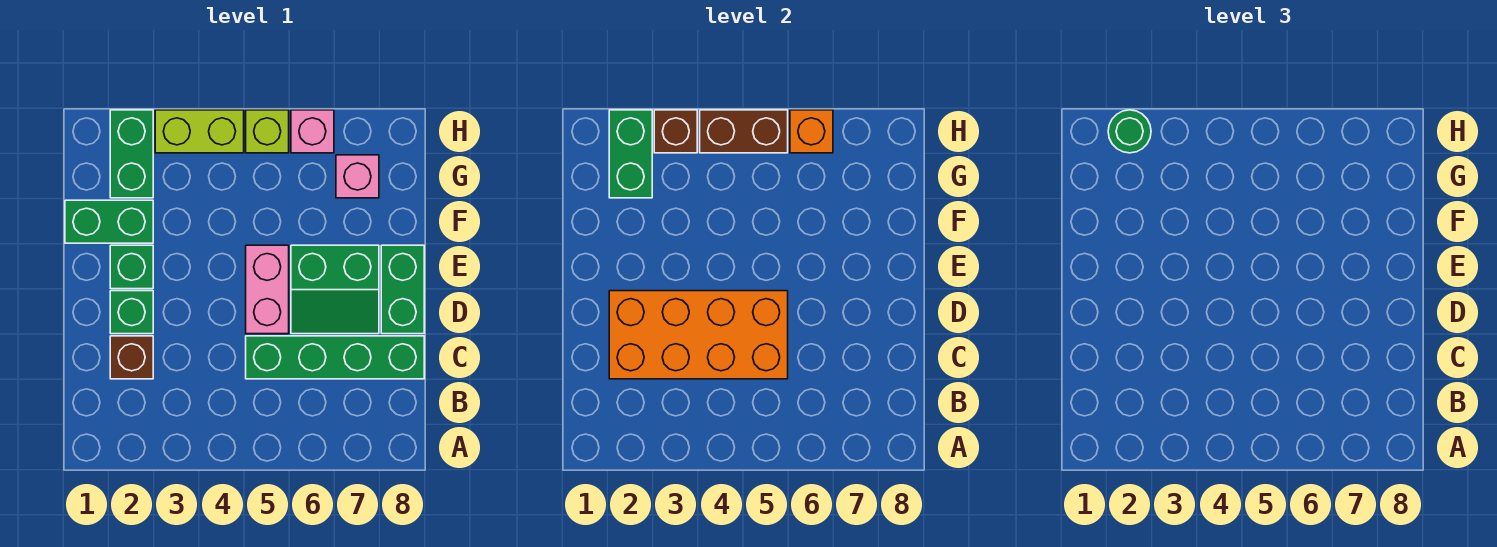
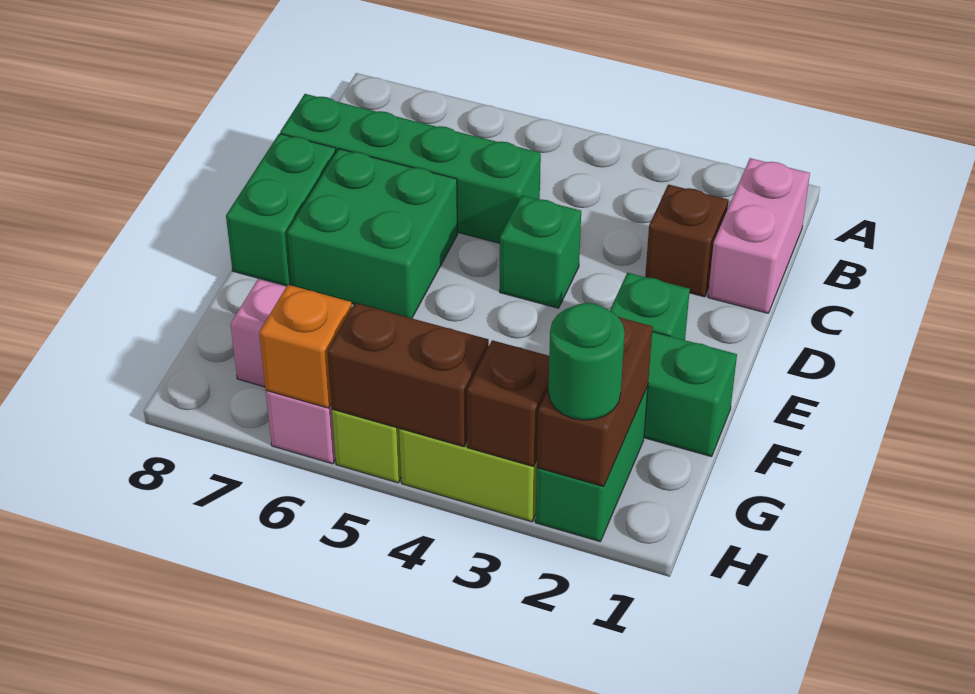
orange brick C2:D5 level 2 -> none
green brick D2 level 1 -> green brick D4 level 1
pink brick D5:E5 level 1 -> pink brick B1:C1 level 1
green slope D6:E7 level 1 top E -> green brick D6:E7 level 1
green brick G2:H2 level 2 -> brown brick G2:H2 level 2

